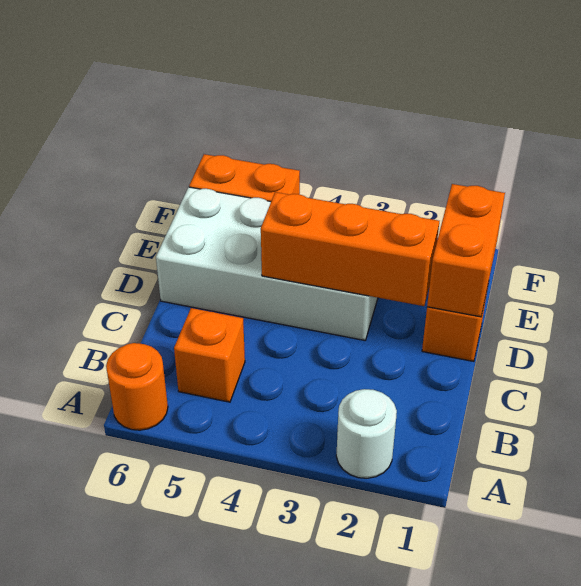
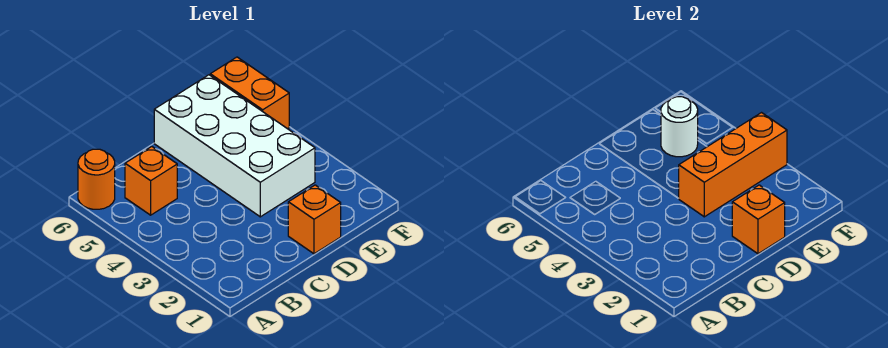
white round brick A2 level 1 -> white round brick E5 level 2
orange brick D1:E1 level 2 -> orange brick D1 level 2
orange brick D2:D4 level 2 -> orange brick D3:F3 level 2

